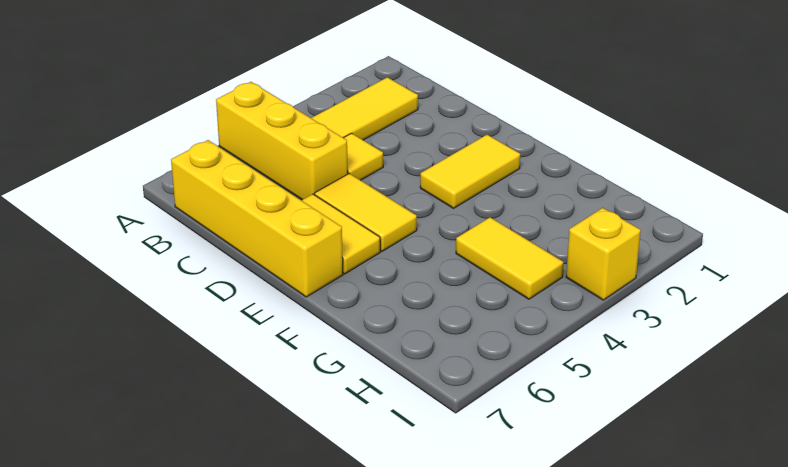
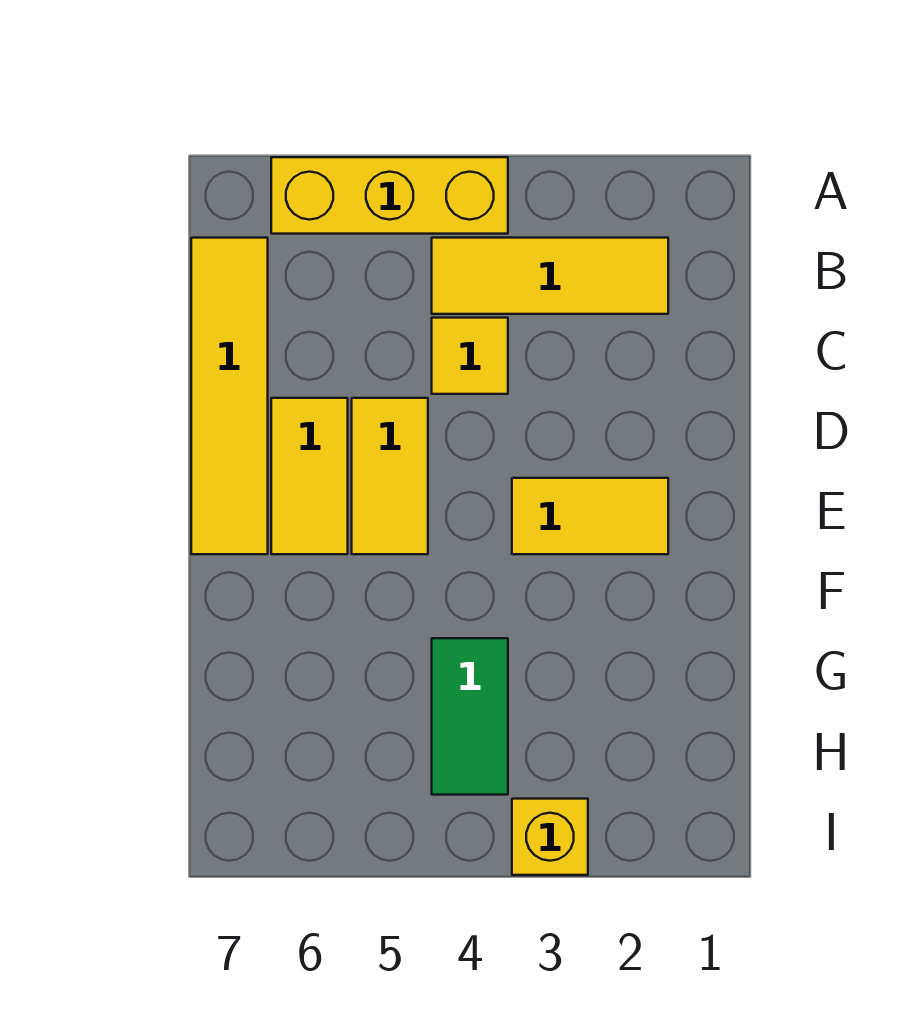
yellow brick A5:C5 level 1 -> yellow brick A4:A6 level 1
yellow brick B7:E7 level 1 -> yellow tile B7:E7 level 1
yellow tile G4:H4 level 1 -> green tile G4:H4 level 1

